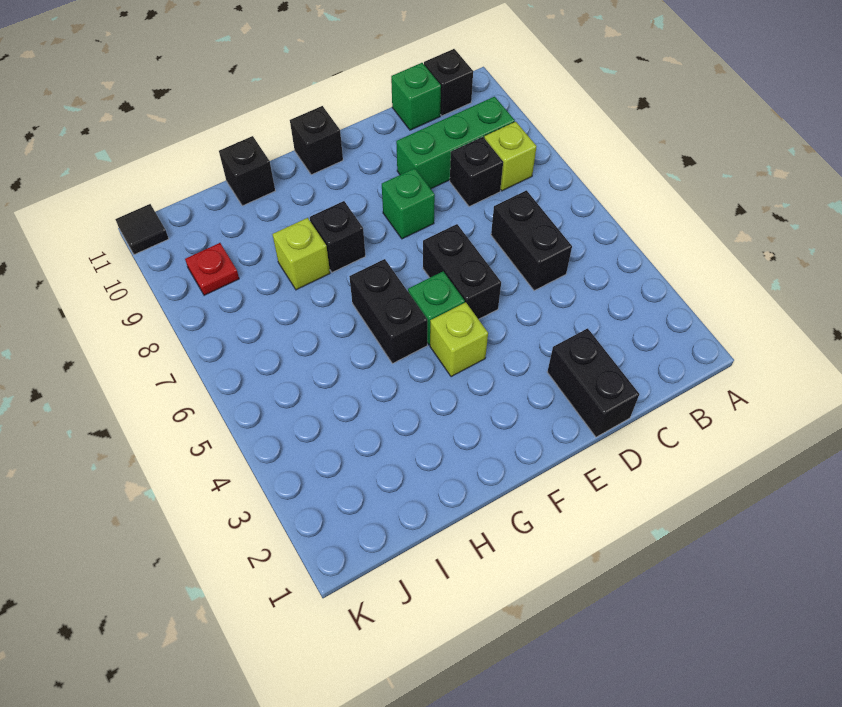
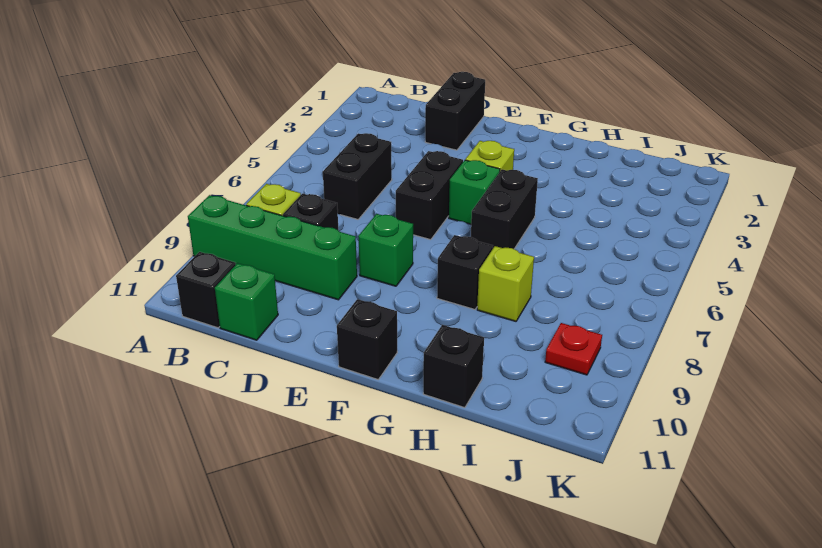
green brick B9:D9 level 1 -> green brick A9:D9 level 1
black tile K11 level 1 -> none

